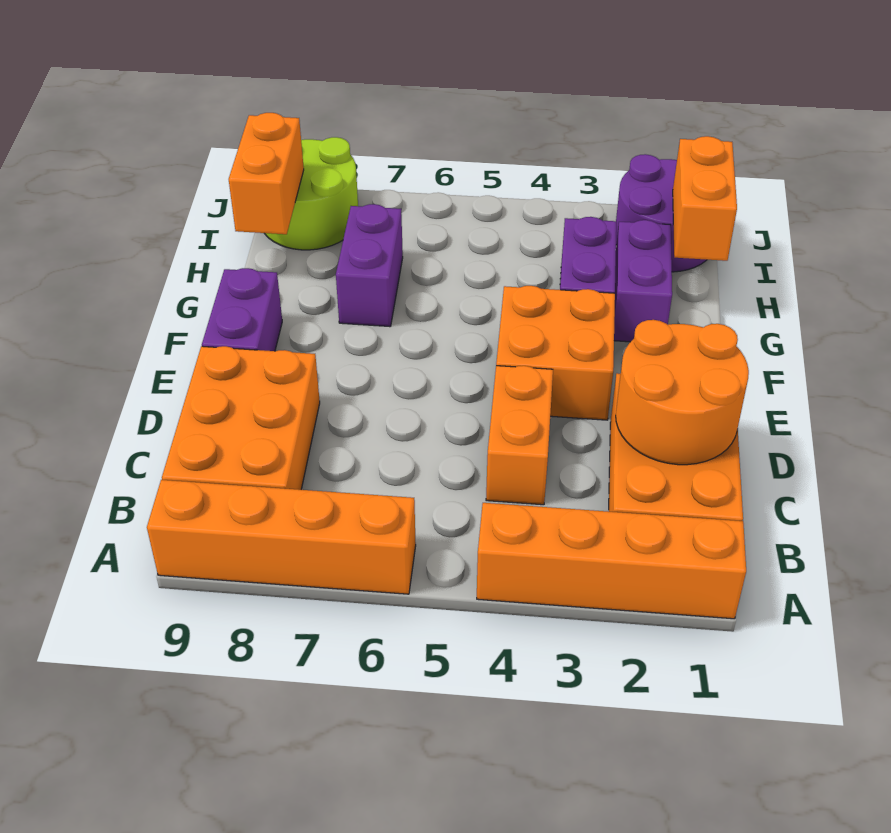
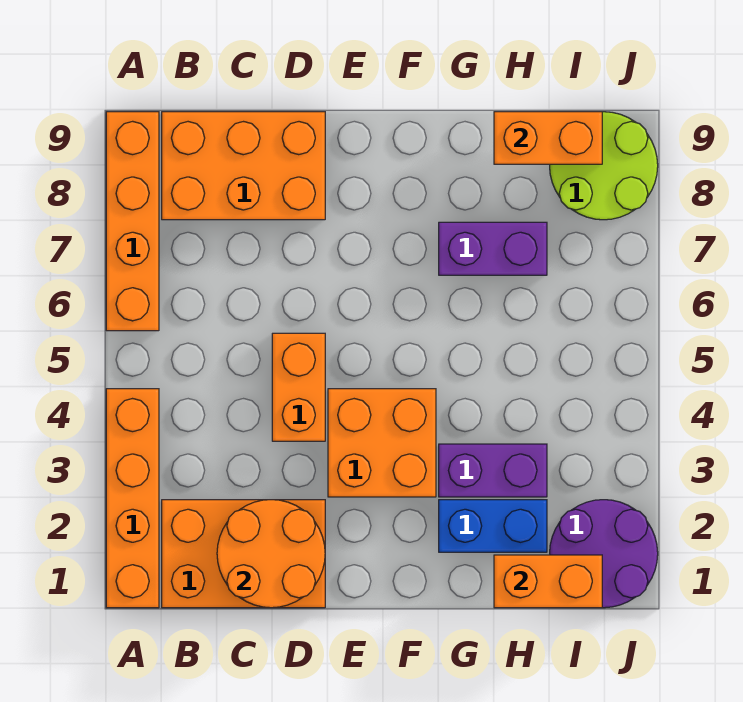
orange brick C4:D4 level 1 -> orange brick D4:D5 level 1
purple brick E9:F9 level 1 -> none
purple brick G2:H2 level 1 -> blue brick G2:H2 level 1

